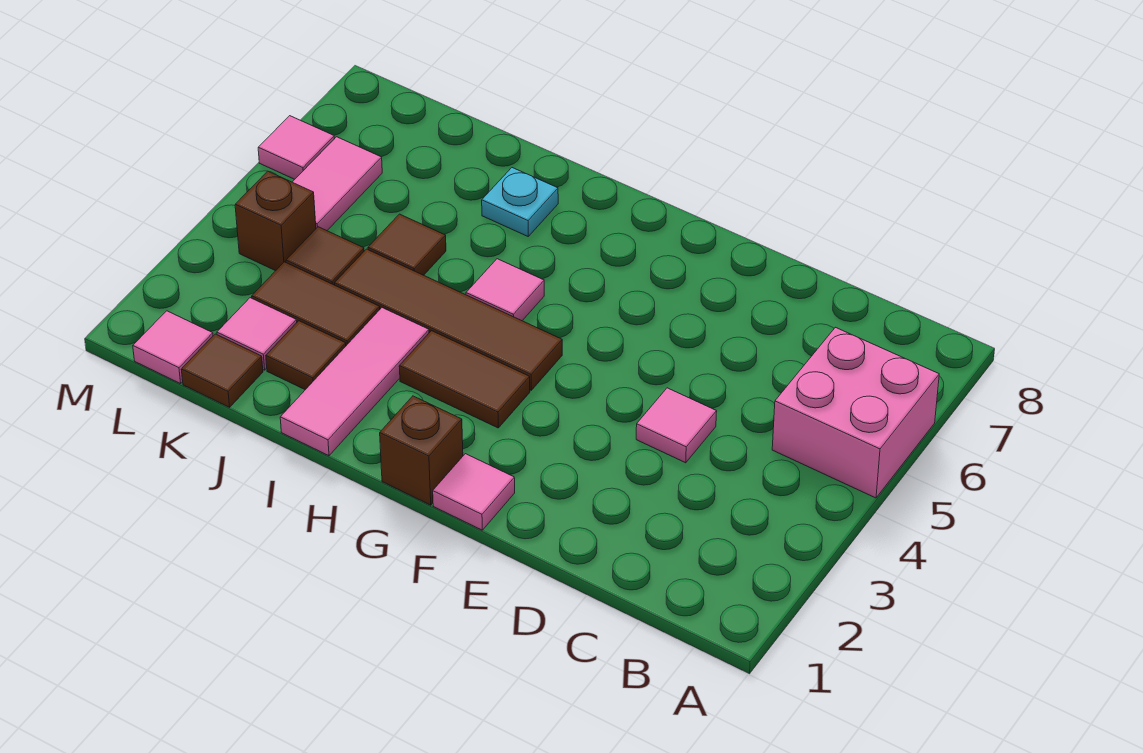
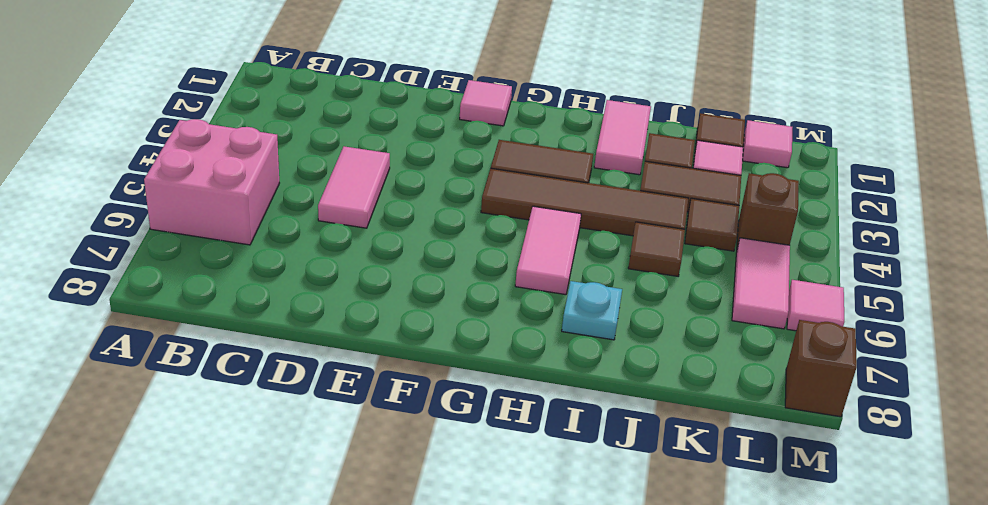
pink tile D4 level 1 -> pink tile D4:D5 level 1
brown brick G1 level 1 -> brown brick M8 level 1
pink tile H5 level 1 -> pink tile H5:H6 level 1
pink tile I1:I3 level 1 -> pink tile I1:I2 level 1

